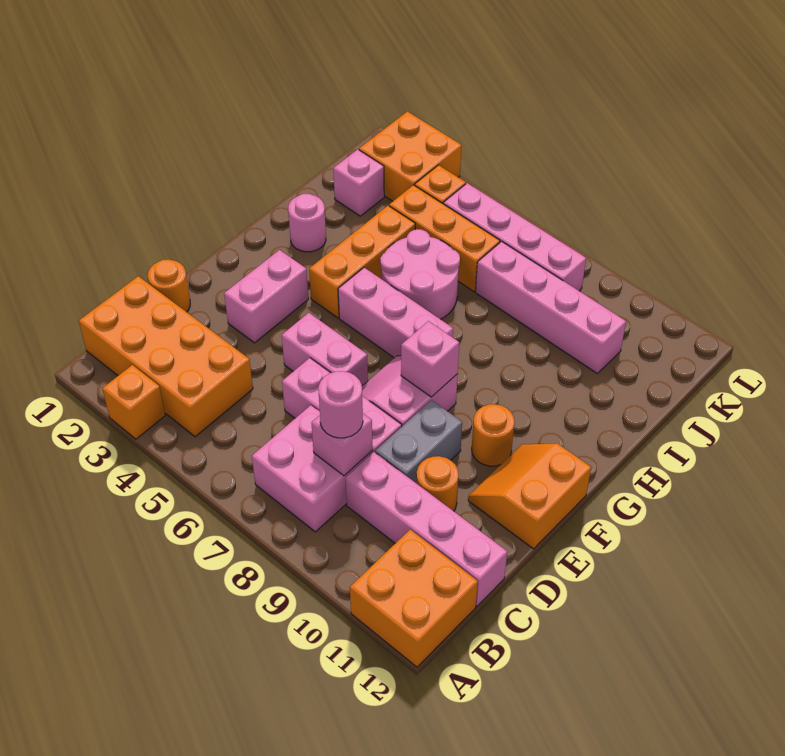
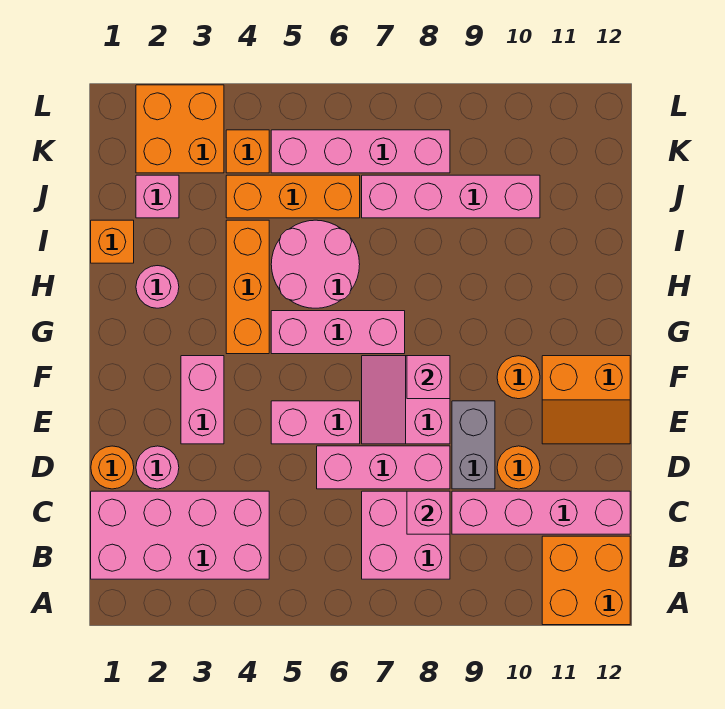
orange brick A3 level 1 -> orange brick I1 level 1
orange brick B1:C4 level 1 -> pink brick B1:C4 level 1
pink round brick C8 level 3 -> pink round brick D2 level 1
orange slope E11:F12 level 1 top 12 -> orange slope E11:F12 level 1 top F

